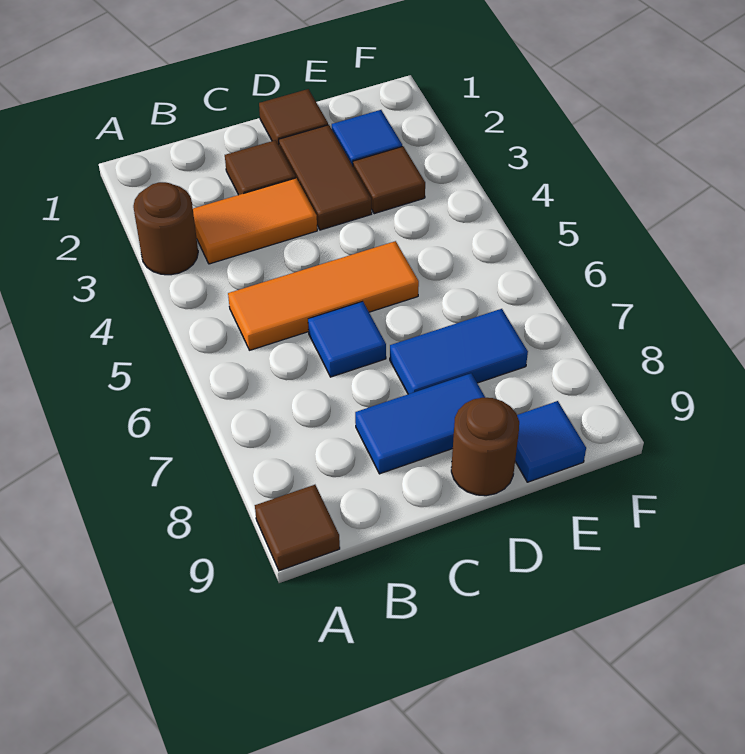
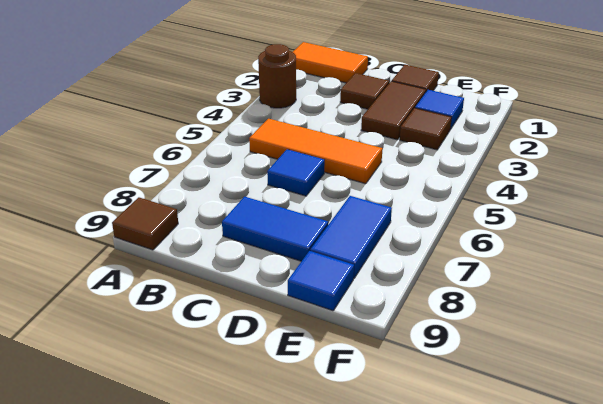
orange tile B3:C3 level 1 -> orange tile A1:B1 level 1
blue tile D7:E7 level 1 -> blue tile E7:E8 level 1
brown round brick D9 level 1 -> none

